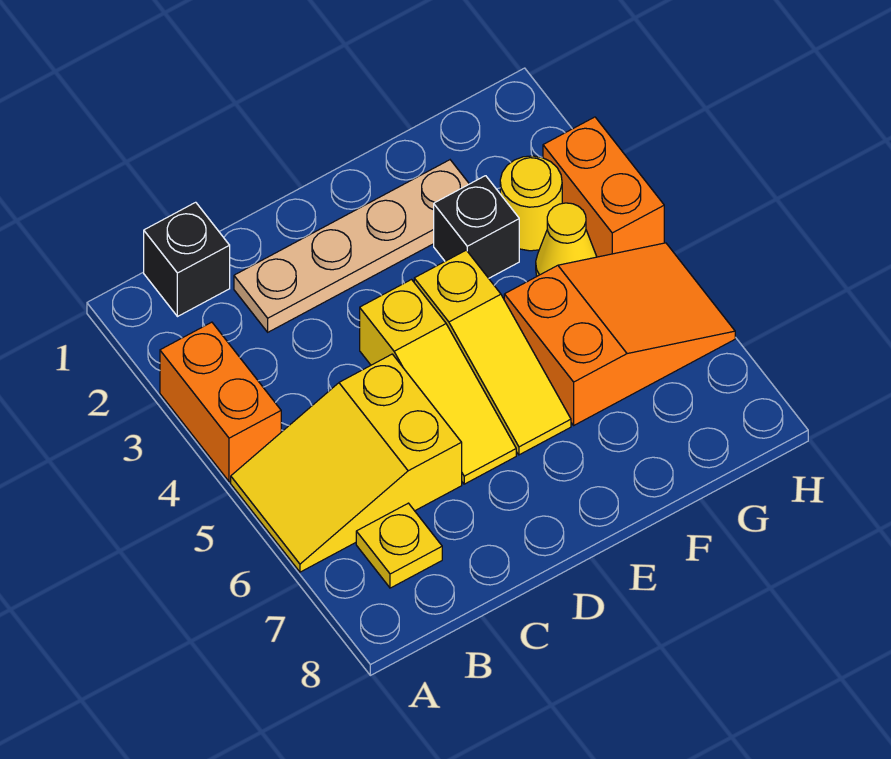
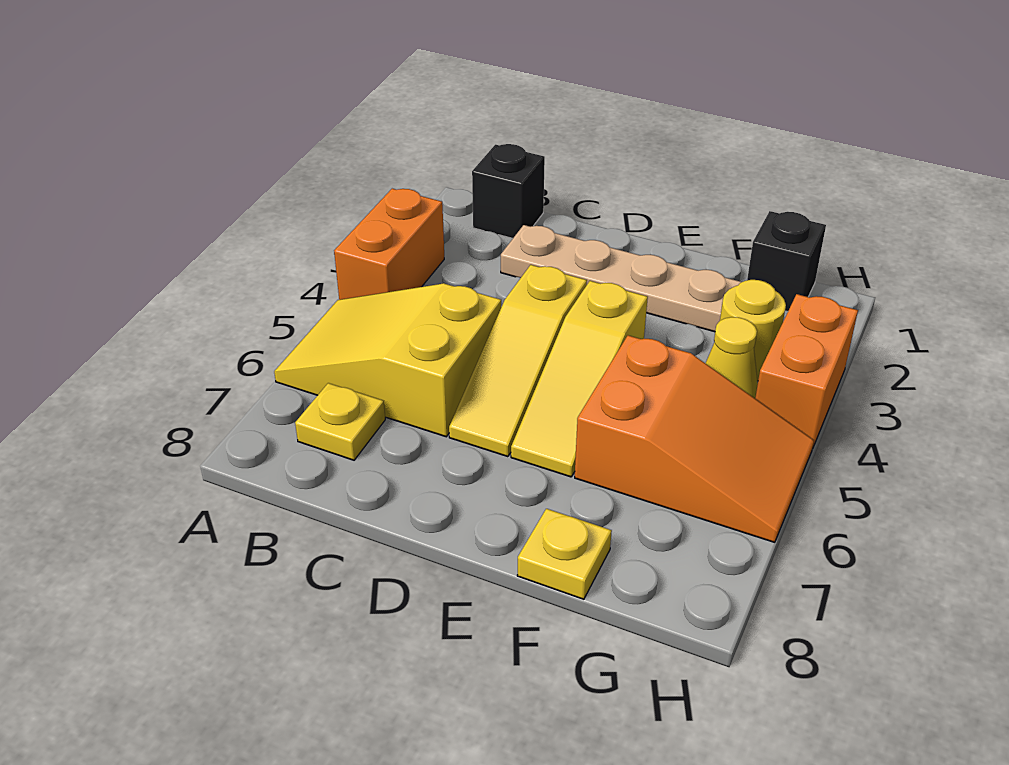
black brick F3 level 1 -> black brick G1 level 1
none -> yellow plate F8 level 1

